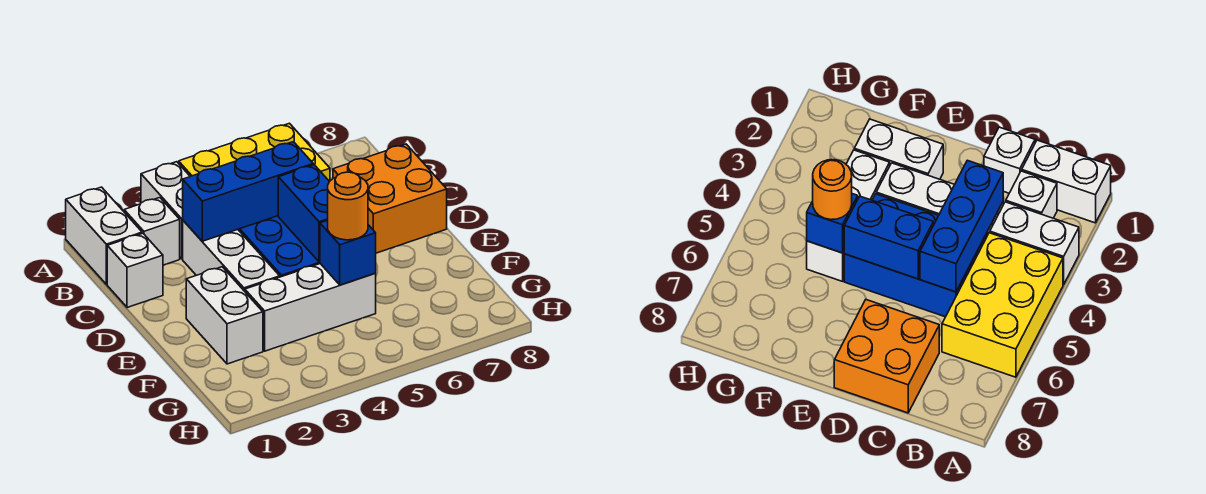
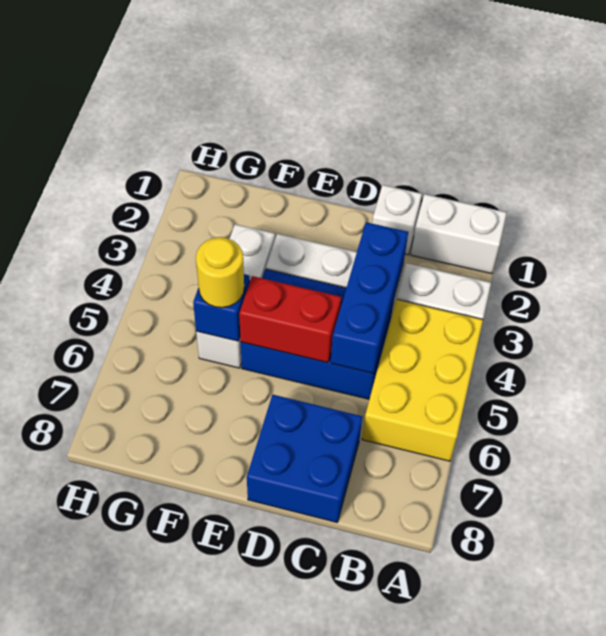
white brick B2 level 1 -> none
orange brick C7:D8 level 1 -> blue brick C7:D8 level 1
blue brick D5:E5 level 2 -> red brick D5:E5 level 2
white brick E2:F2 level 1 -> none
orange round brick F5 level 3 -> yellow round brick F5 level 3

